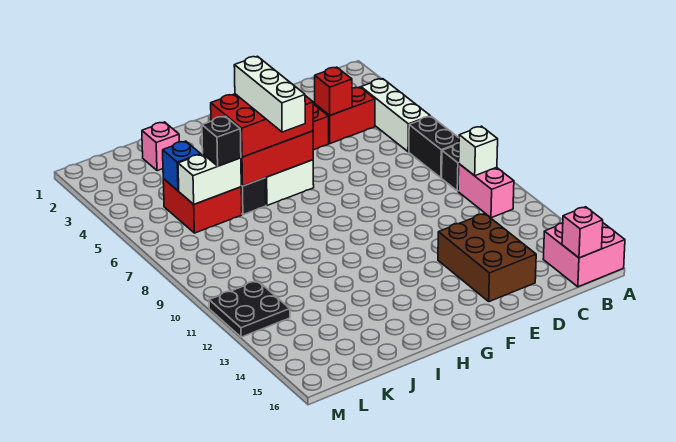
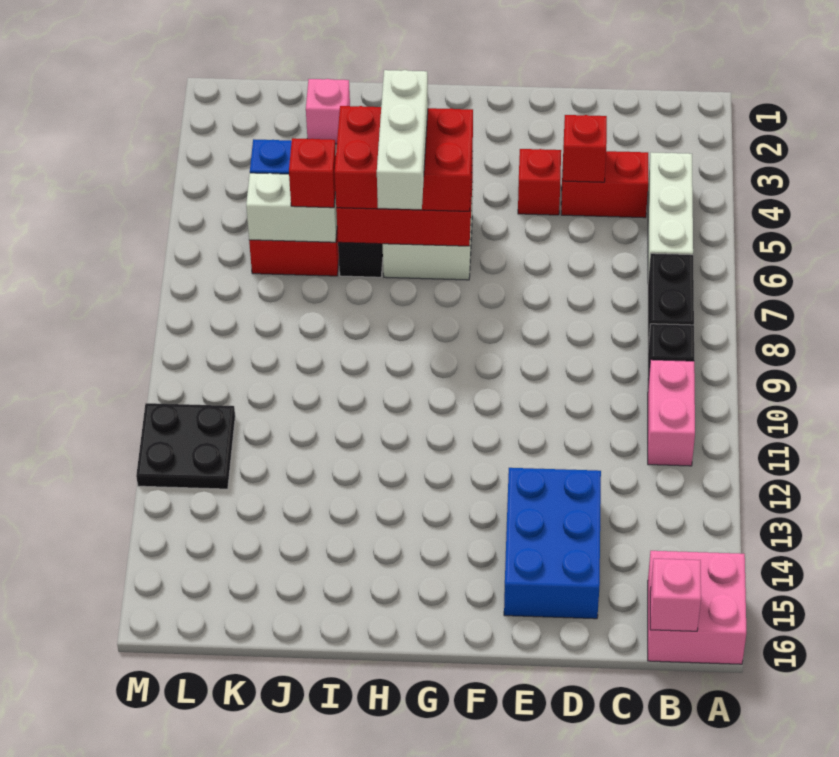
white brick B10 level 2 -> none
brown brick D13:E15 level 1 -> blue brick D13:E15 level 1
black brick J6 level 3 -> red brick J6 level 3

